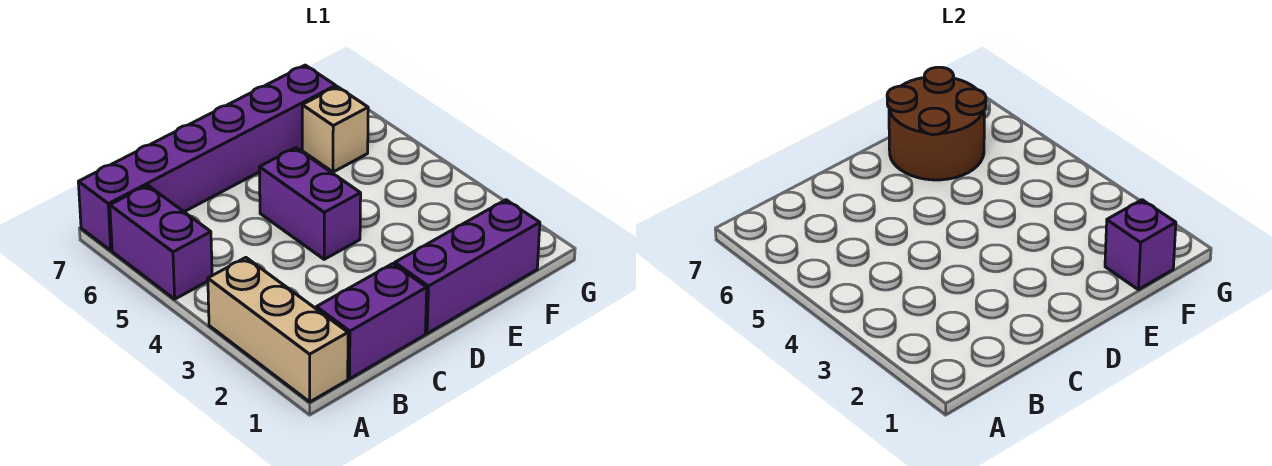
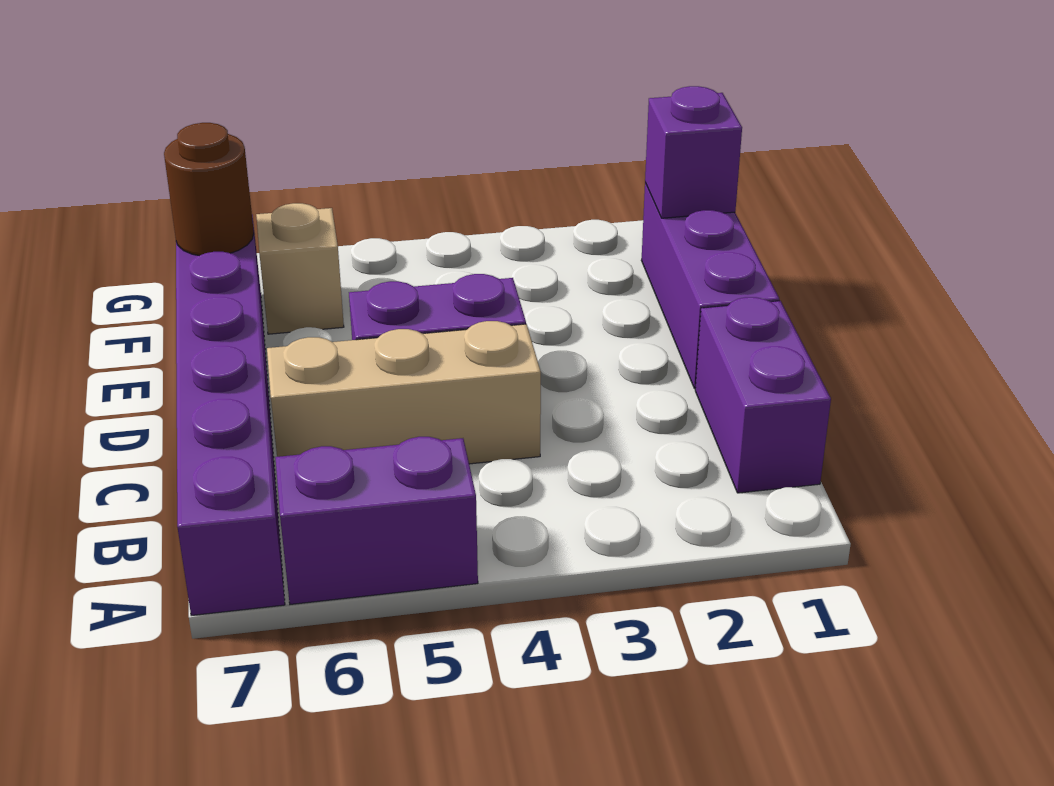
tan brick A1:A3 level 1 -> tan brick C4:C6 level 1
brown round brick E6:F7 level 2 -> brown round brick F7 level 2

